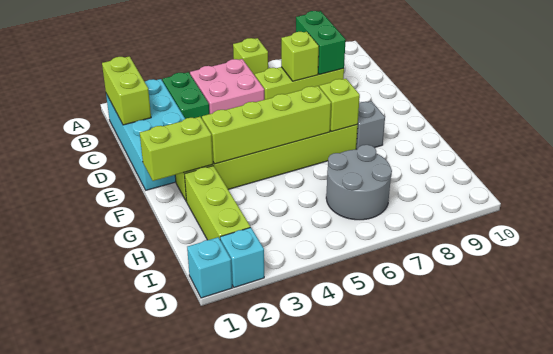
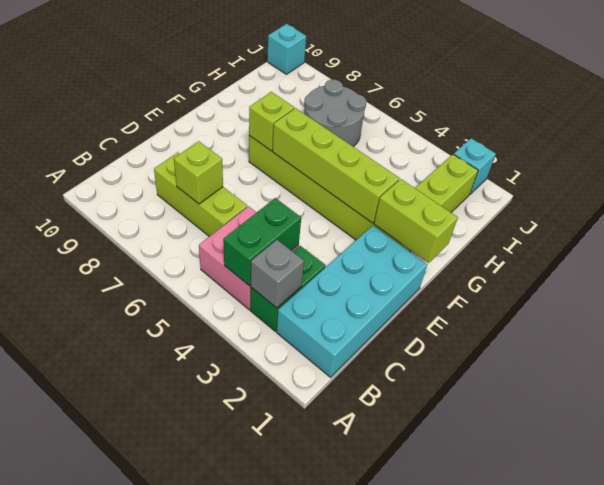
lime brick A6 level 1 -> none
lime brick B1:C1 level 2 -> none
green brick B8:C8 level 2 -> green brick B4:C4 level 2
grey brick F8 level 1 -> grey brick B3 level 2
cyan brick J1 level 1 -> cyan brick J10 level 1

